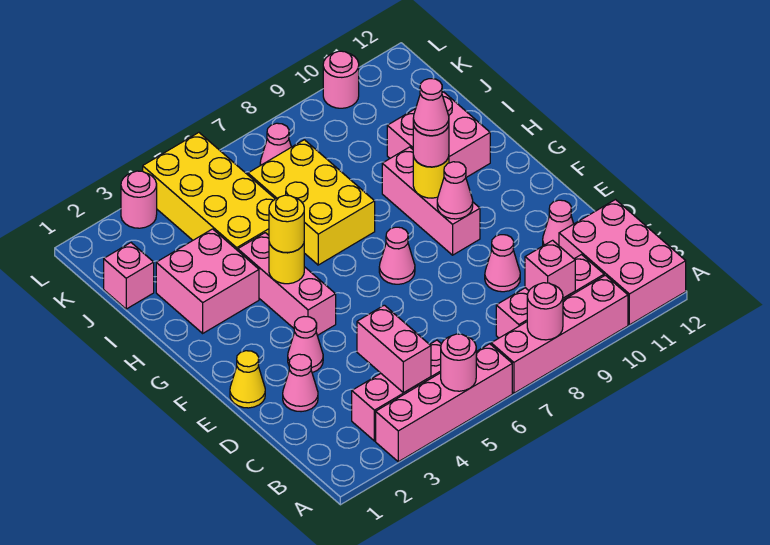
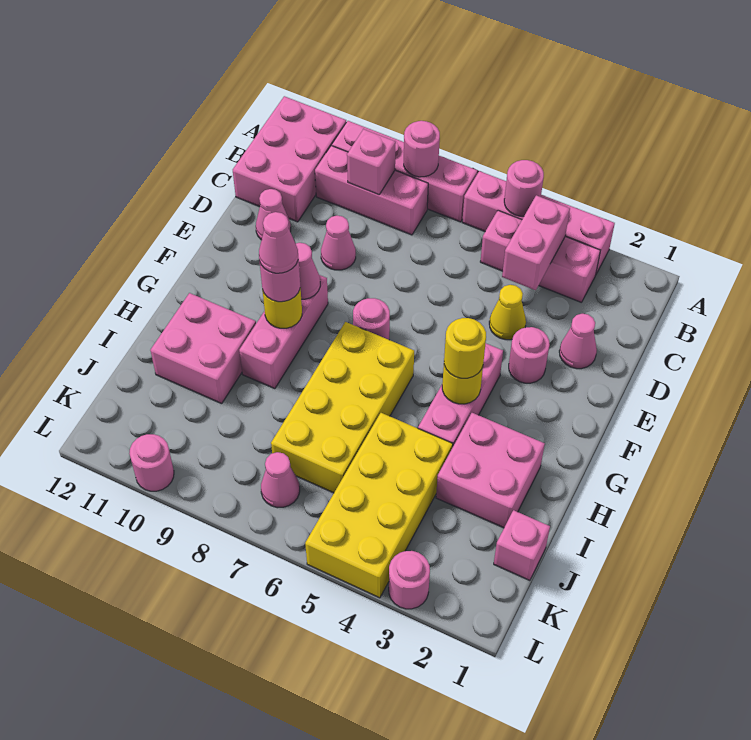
yellow cone E1 level 1 -> yellow cone D4 level 1
pink cone E3 level 1 -> pink round brick E3 level 1
pink cone F7 level 1 -> pink round brick F7 level 1
yellow brick H6:J7 level 1 -> yellow brick G6:J7 level 1

